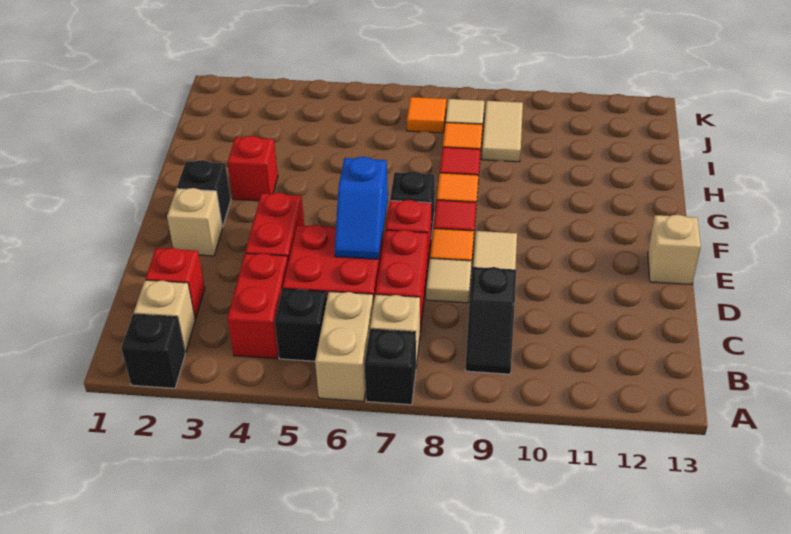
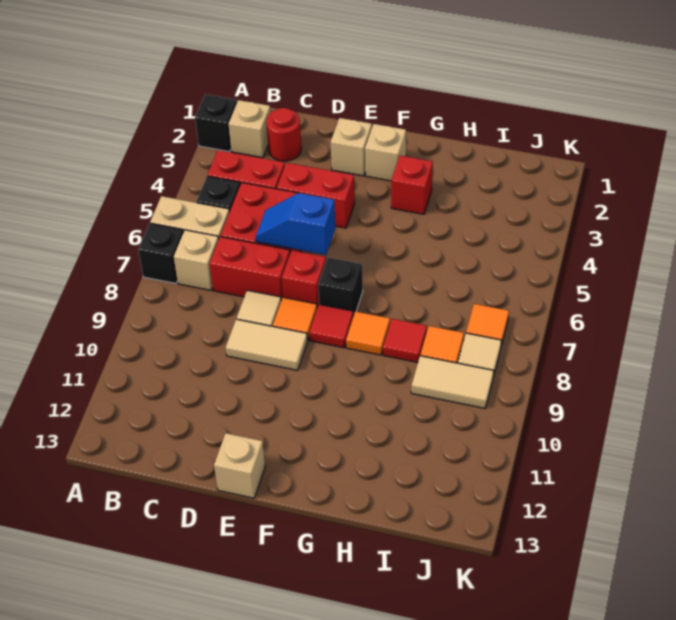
black slope B9:C9 level 1 top C -> none
red brick C2 level 1 -> red round brick C2 level 1
black brick F2 level 1 -> tan brick F2 level 1

